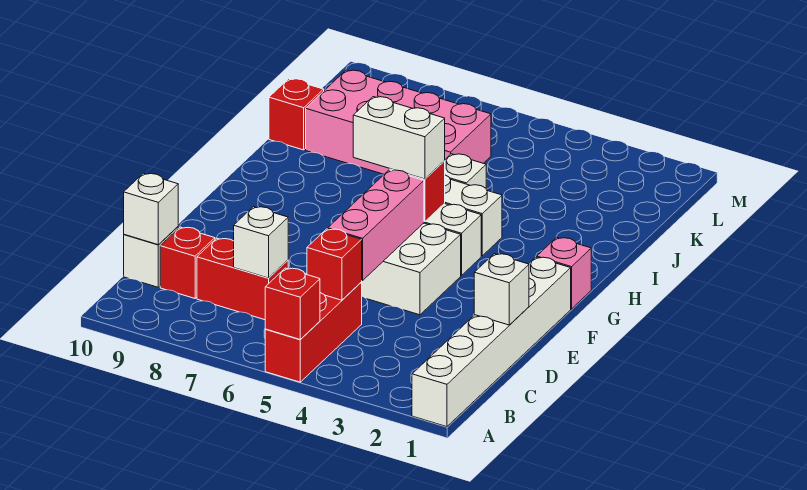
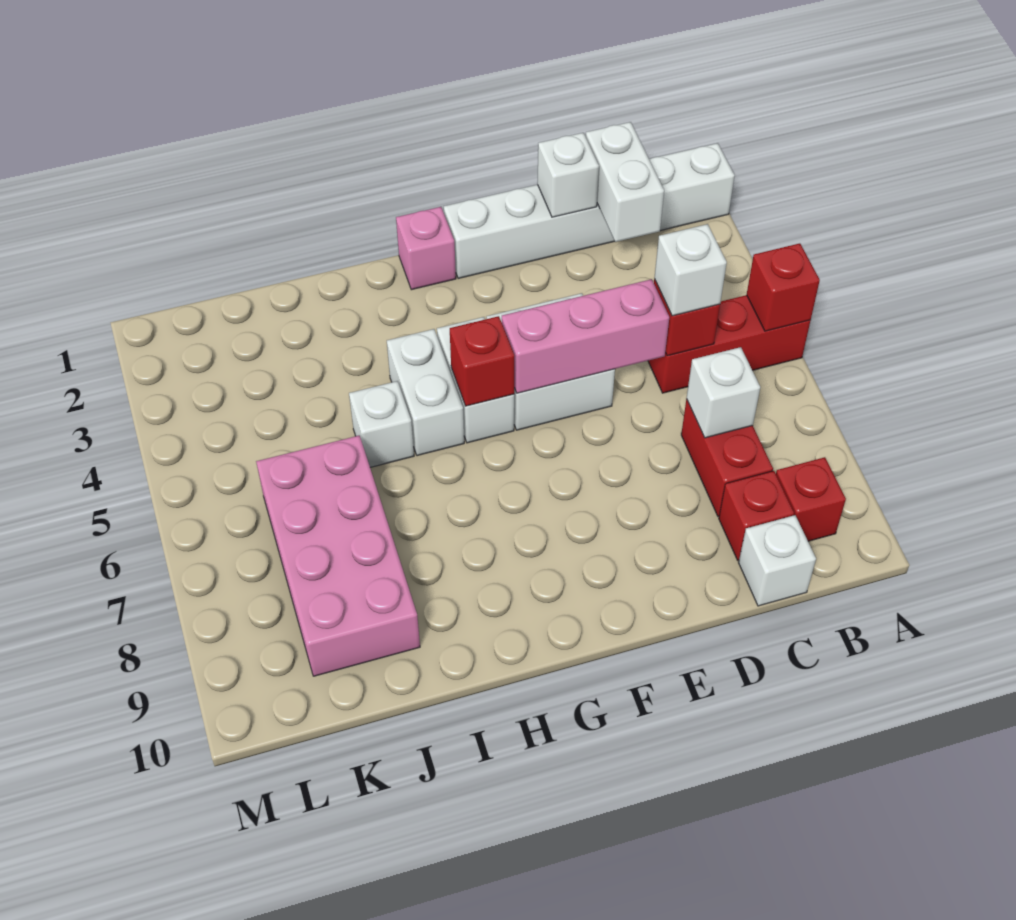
white brick C10 level 2 -> white brick C5 level 3
white brick G5:G6 level 3 -> white brick C1:C2 level 2
red brick J10 level 1 -> red brick B9 level 1

